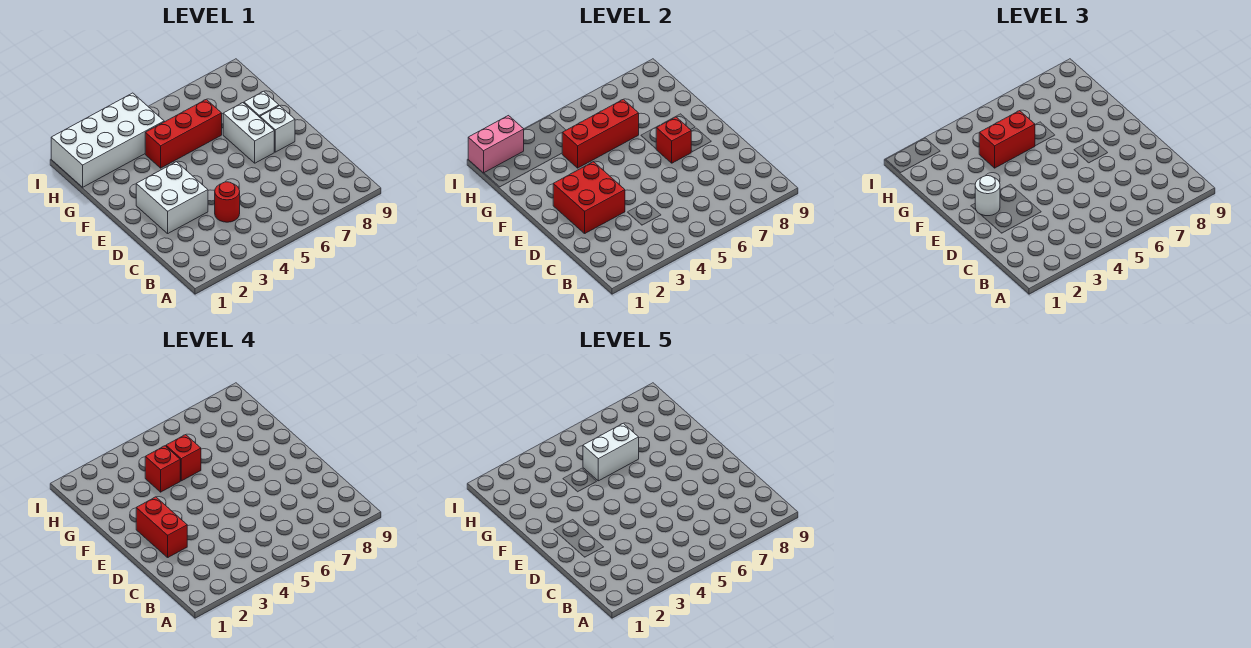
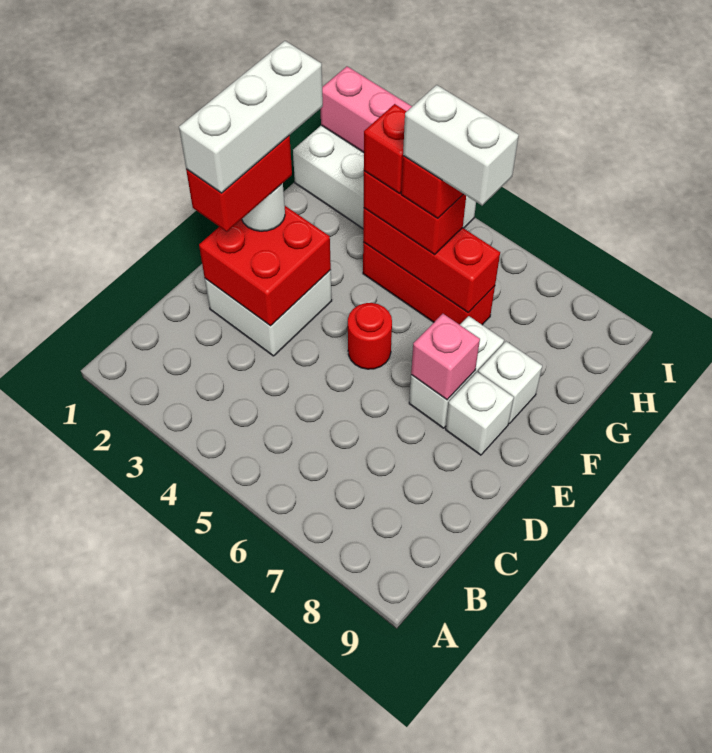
red round brick C4 level 1 -> red round brick E5 level 1
none -> white brick D2:F2 level 5
red brick E7 level 2 -> pink brick E7 level 2

